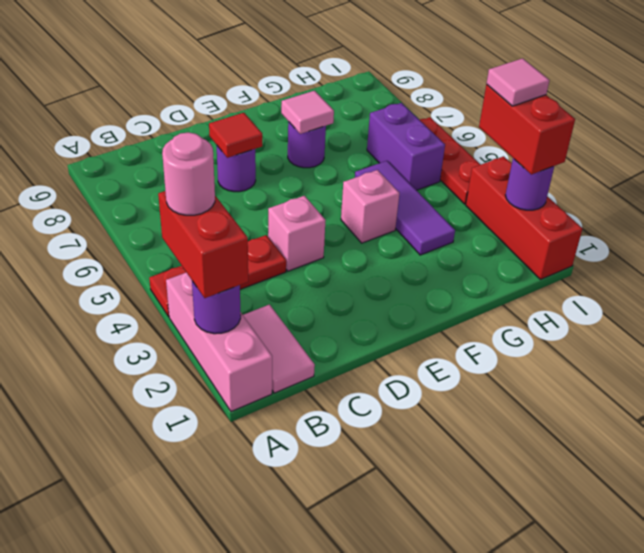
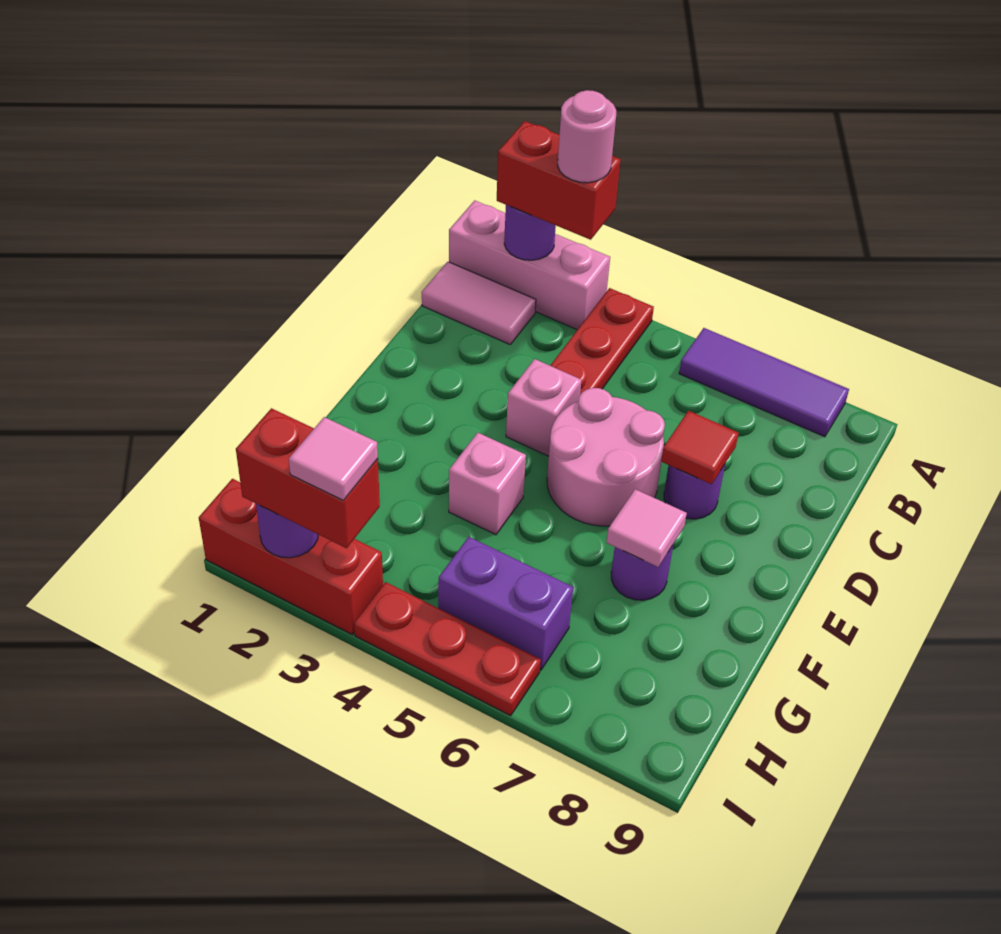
none -> pink round brick D5:E6 level 1
purple tile G3:G5 level 1 -> purple tile A6:A8 level 1

